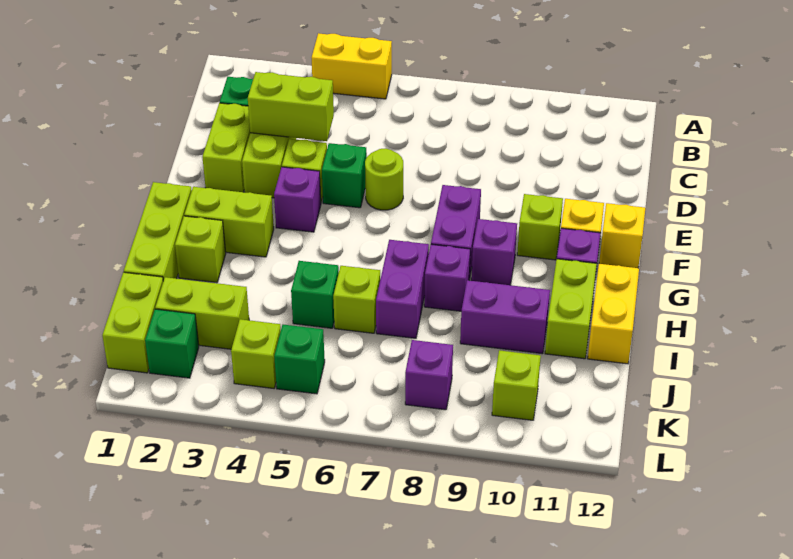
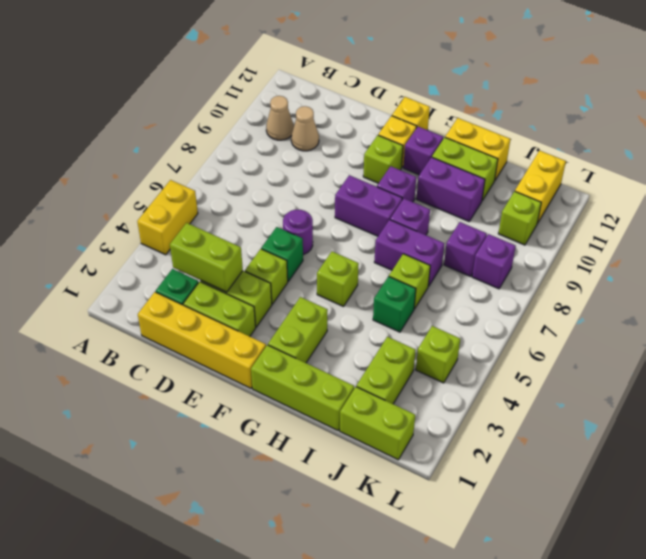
none -> tan cone B10 level 1
none -> yellow brick C1:F1 level 1
none -> tan cone C10 level 1
lime brick D3:D4 level 2 -> lime brick C3:D3 level 2
lime round brick E6 level 1 -> purple round brick E6 level 1
purple brick F4 level 1 -> purple brick J8 level 1
lime brick H2 level 1 -> lime brick G5 level 1
purple brick I9:I10 level 1 -> purple brick H10:I10 level 1
green brick K2 level 1 -> none
green brick K5 level 1 -> none
none -> yellow brick K11:K12 level 1

